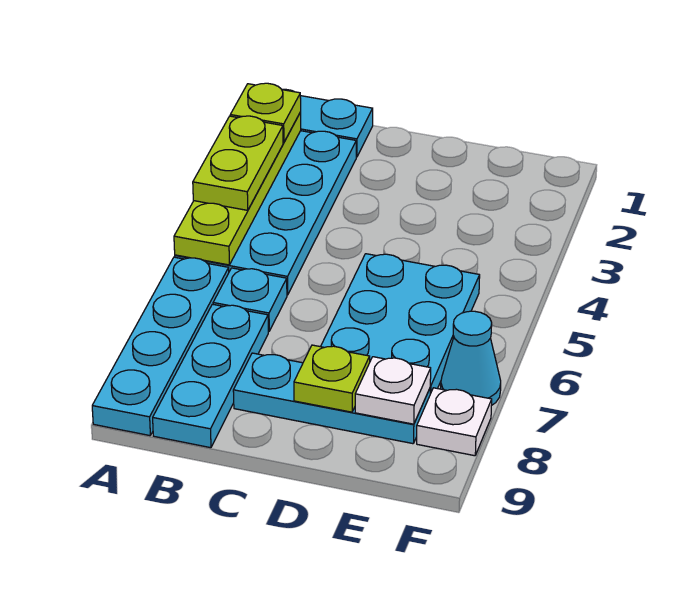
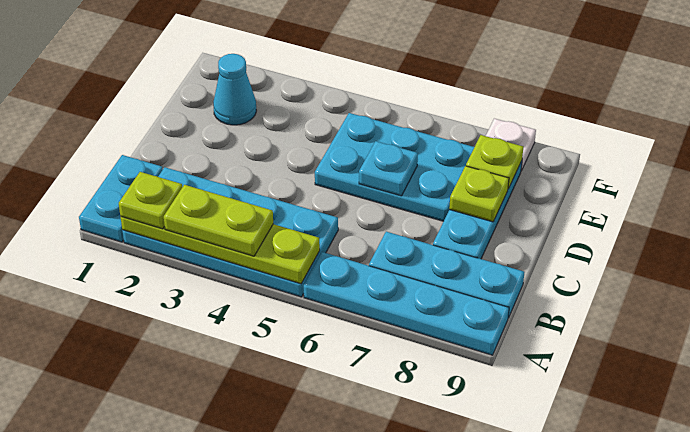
cyan plate B6 level 1 -> cyan plate D6 level 2
white plate E8 level 2 -> lime plate E8 level 2
cyan cone F7 level 1 -> cyan cone E2 level 1

